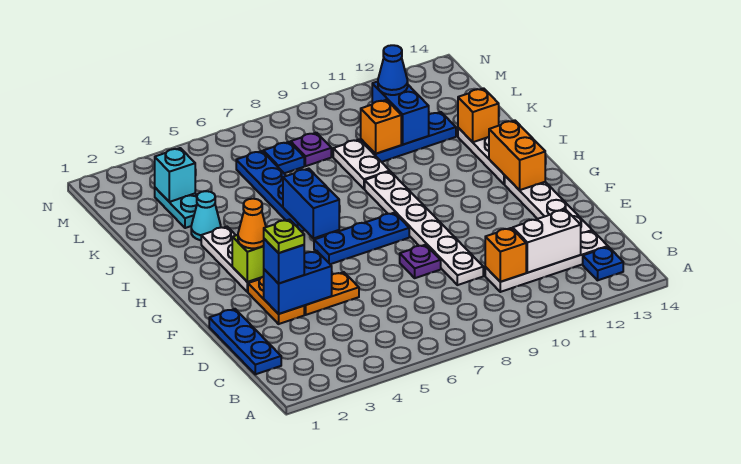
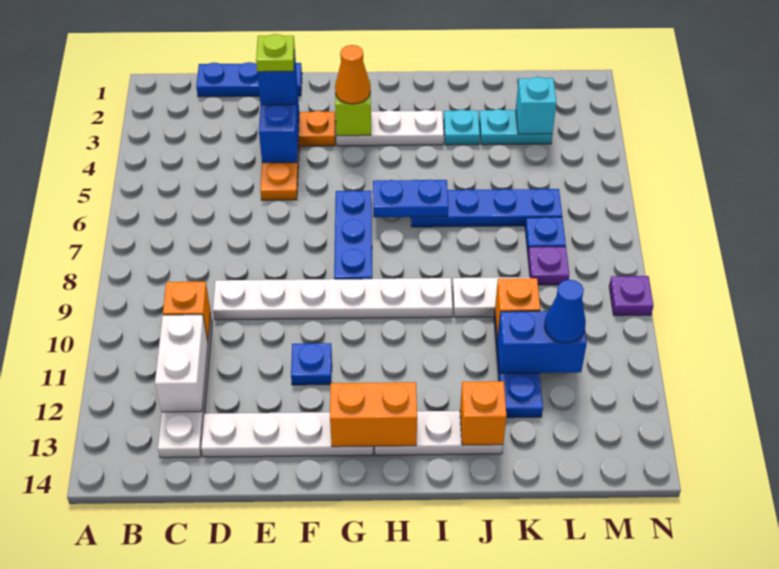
blue plate B13 level 1 -> blue plate F11 level 1
purple plate E8 level 1 -> purple plate N9 level 1
blue brick H6:I6 level 2 -> blue plate H6:I6 level 2
cyan cone J3 level 1 -> cyan plate J3 level 1

